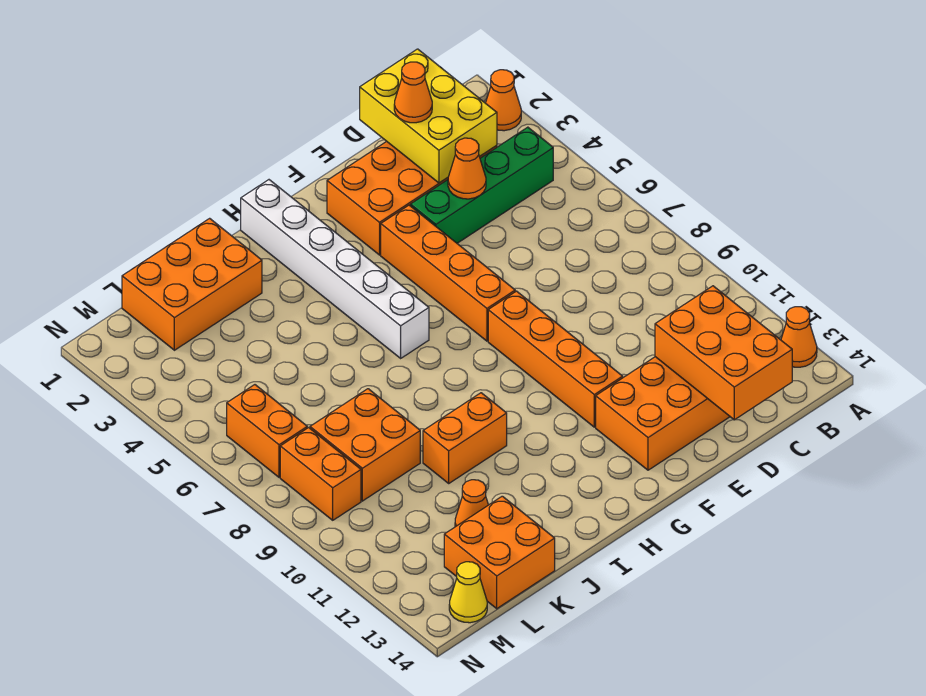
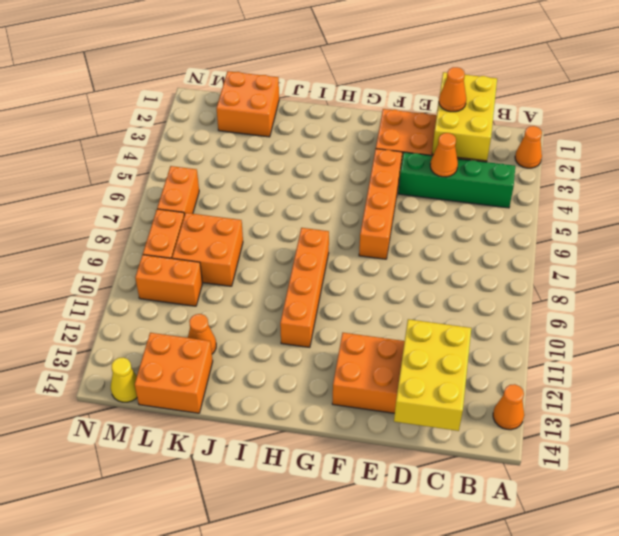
orange brick C12:D14 level 2 -> yellow brick C12:D14 level 2
orange brick F8:F11 level 1 -> orange brick H8:H11 level 1
white brick H1:H6 level 1 -> none
orange brick I10:J10 level 1 -> orange brick L10:M10 level 1
orange brick J1:L2 level 1 -> orange brick K1:L2 level 1

